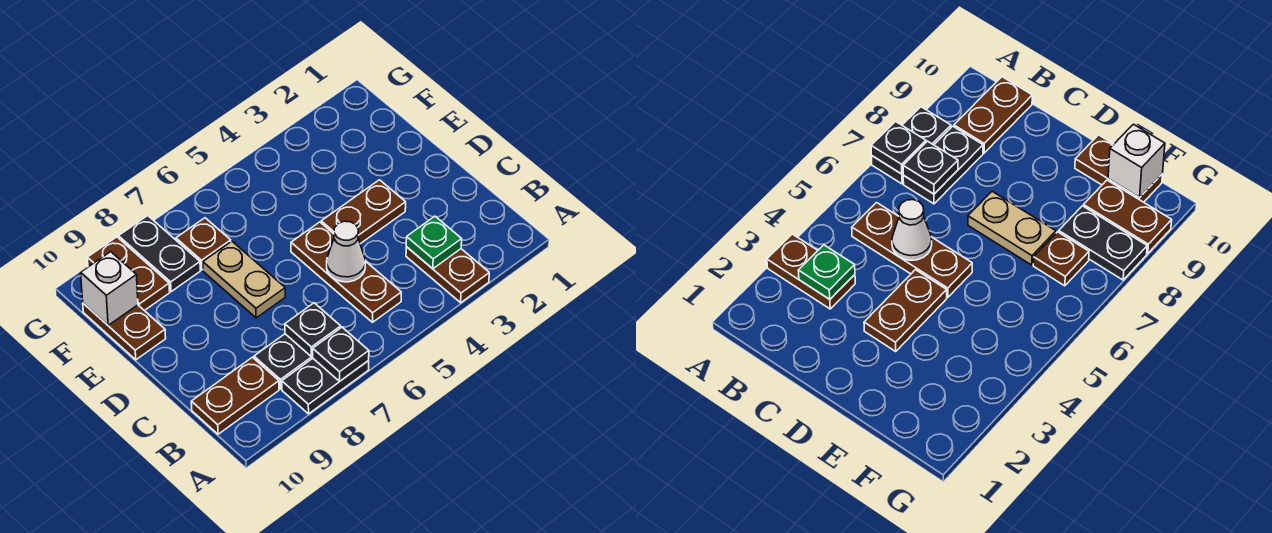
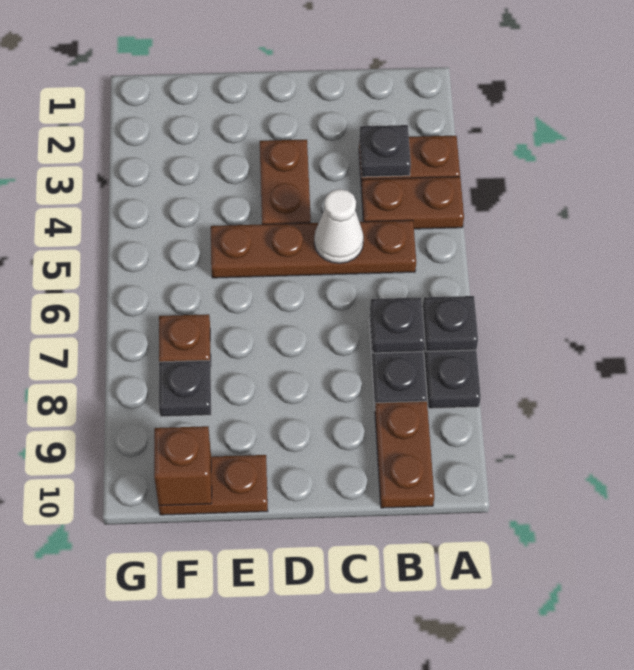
green plate B3 level 2 -> black plate B3 level 2
brown plate B5:D5 level 1 -> brown plate B5:E5 level 1
tan plate D7:E7 level 1 -> none
black plate F8:G8 level 1 -> black plate F8 level 1
brown plate F9:G9 level 1 -> brown plate A4:B4 level 1
white brick F10 level 2 -> brown brick F10 level 2

